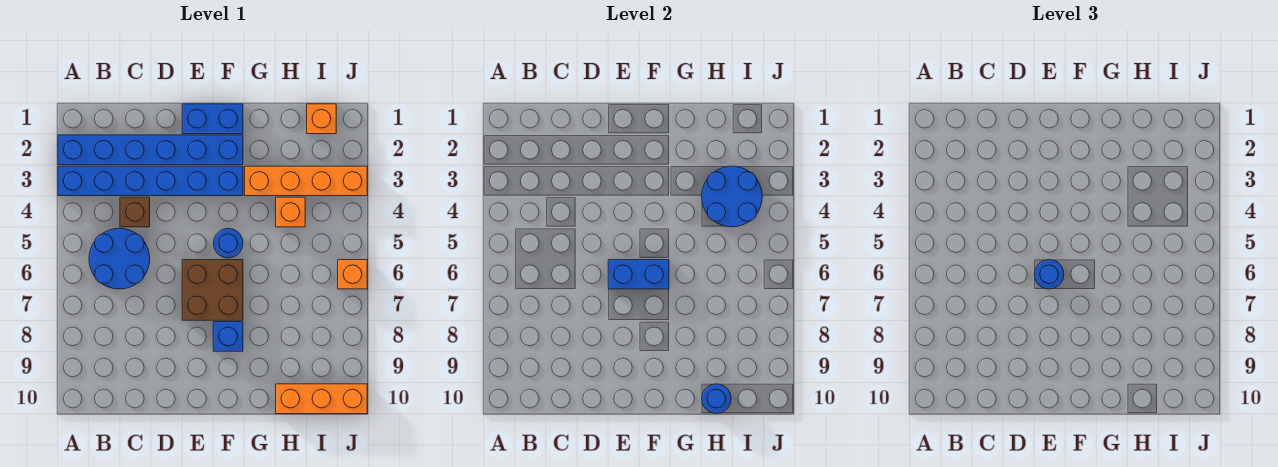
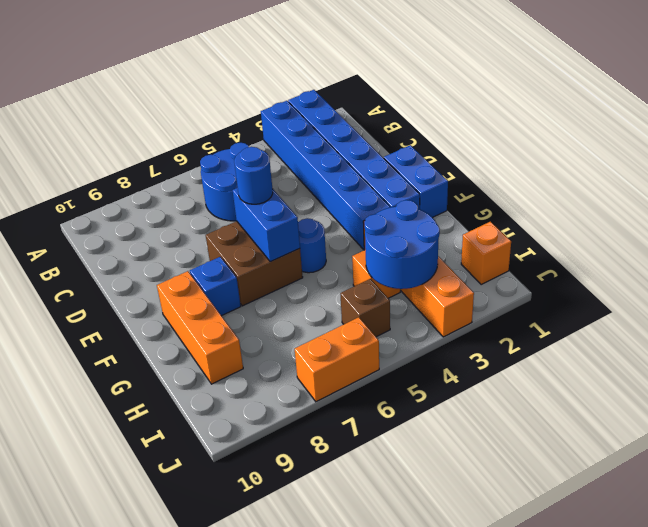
brown brick C4 level 1 -> brown brick I5 level 1
orange brick H10:J10 level 1 -> orange brick F9:H9 level 1
blue round brick H10 level 2 -> none
orange brick J6 level 1 -> orange brick J6:J7 level 1

